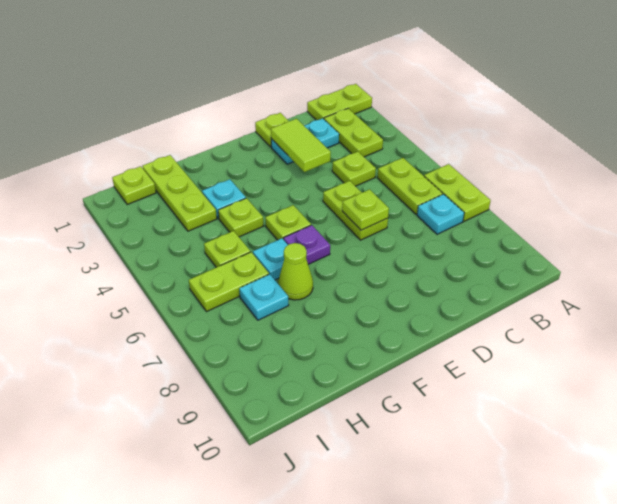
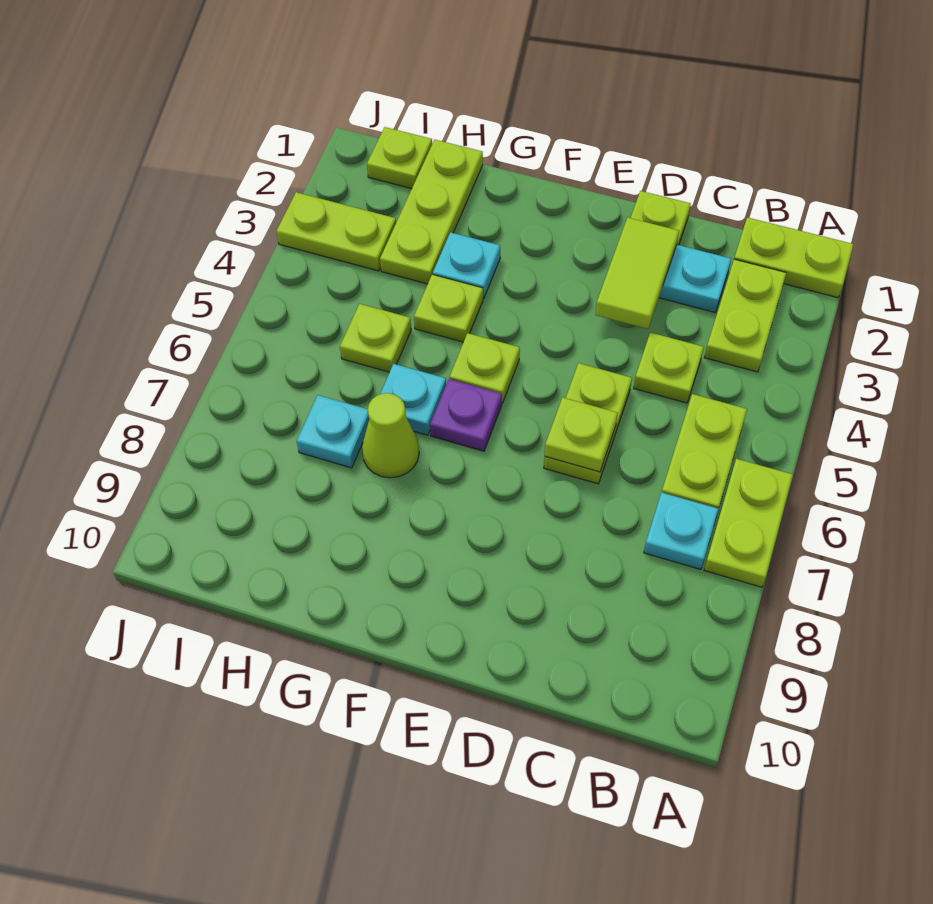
lime plate H6:I6 level 1 -> lime plate I3:J3 level 1

